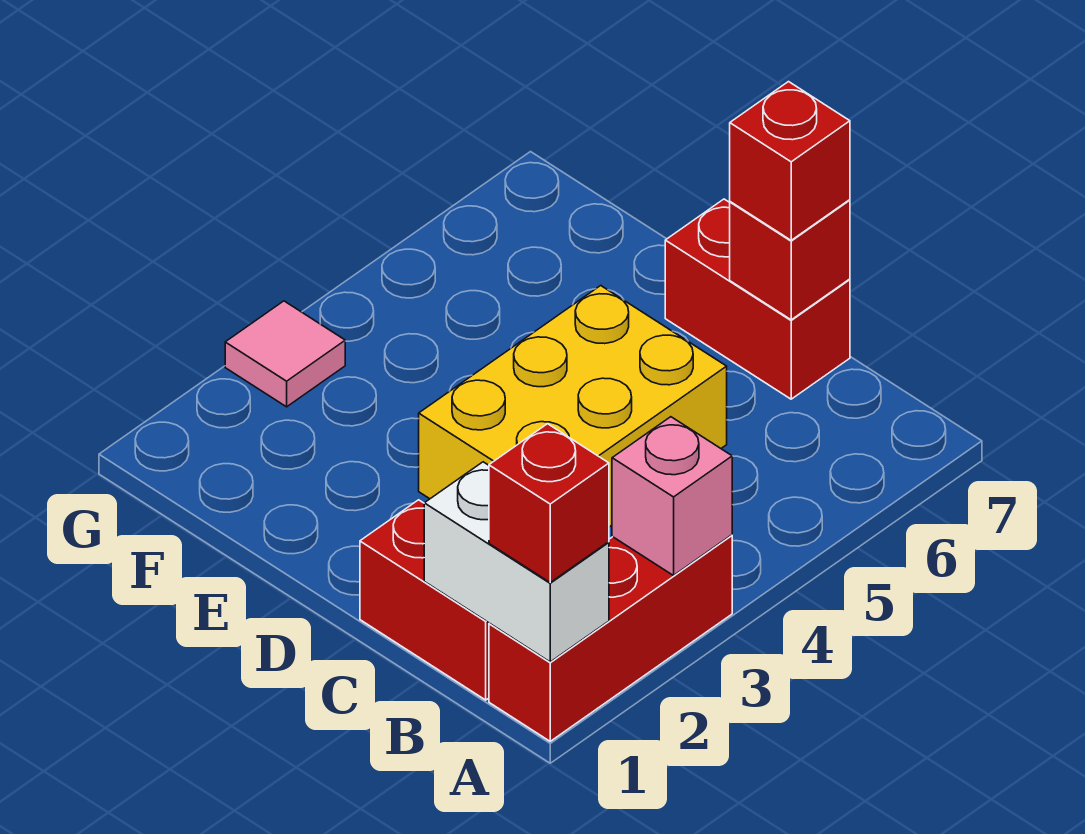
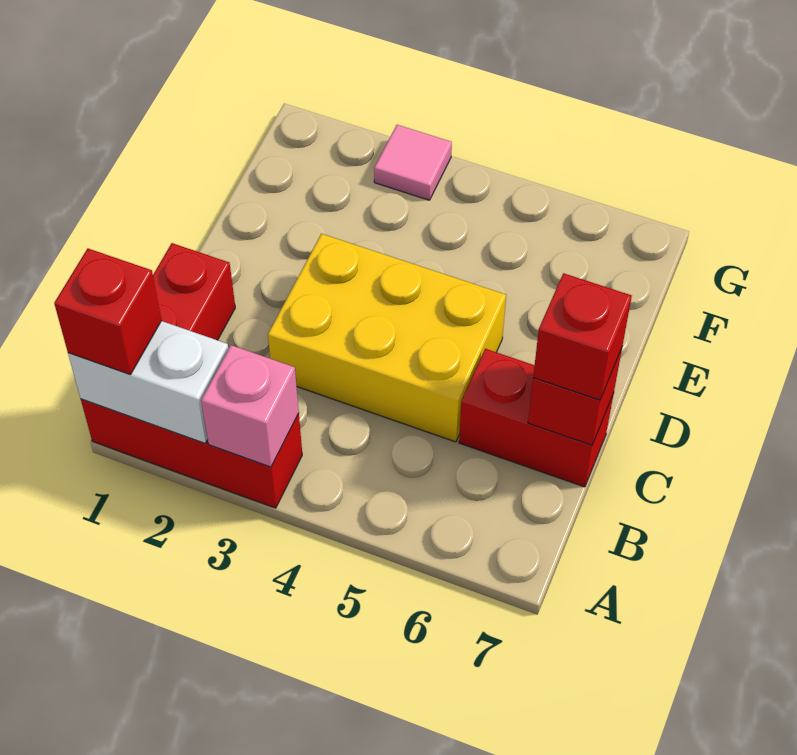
white brick A1:B1 level 2 -> white brick A1:A2 level 2
red brick C7:D7 level 1 -> red brick C6:C7 level 1

